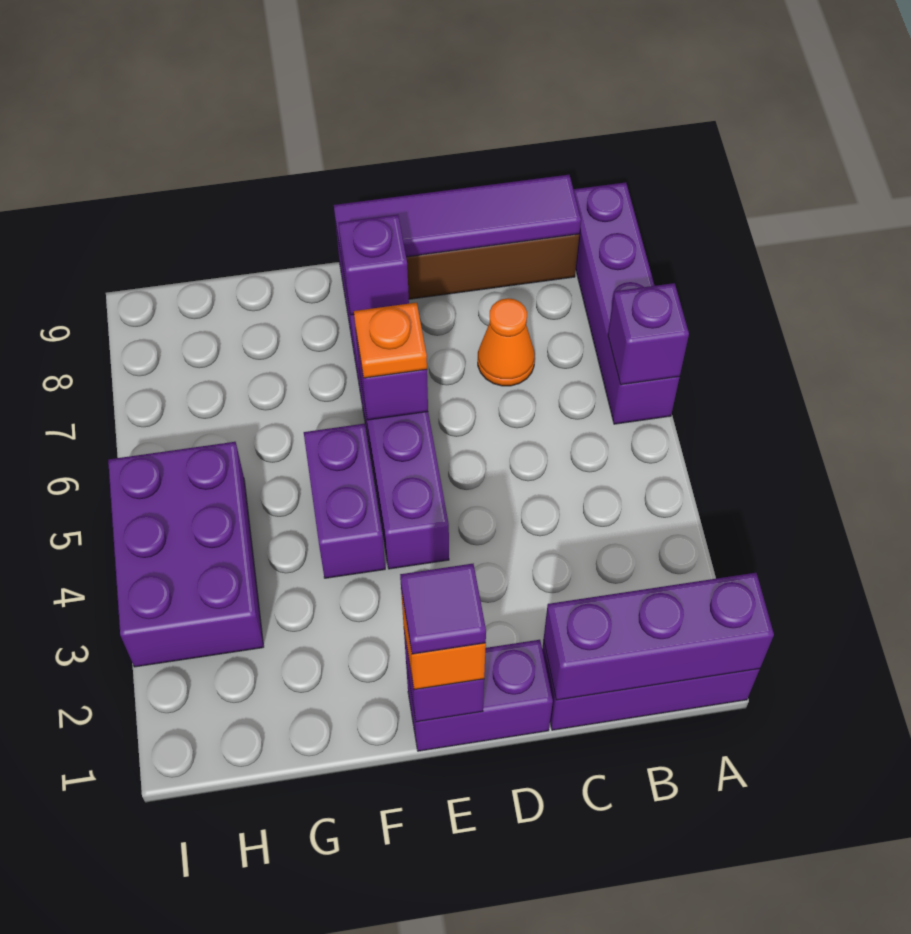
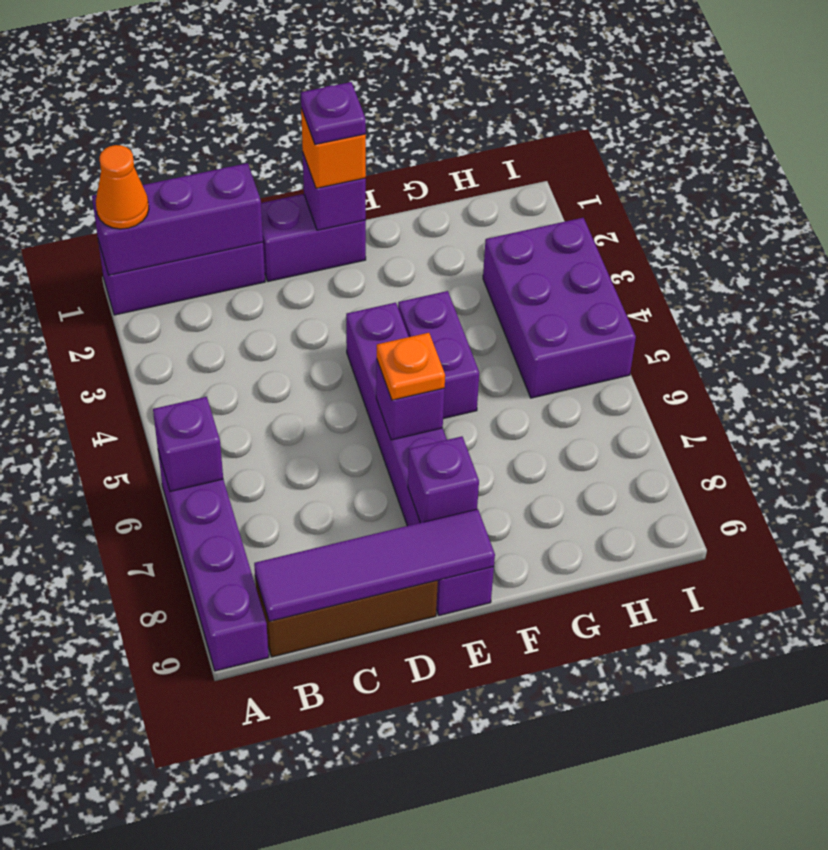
orange cone C7 level 1 -> orange cone A1 level 3
purple tile E1 level 4 -> purple plate E1 level 4

